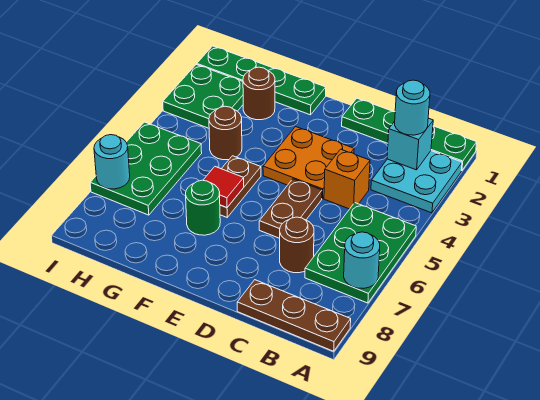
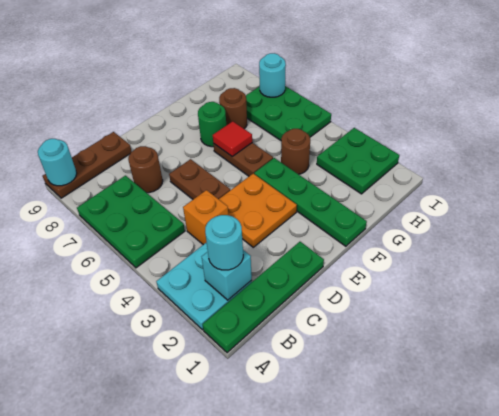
cyan round brick A7 level 2 -> cyan round brick A9 level 2
green plate F1:I1 level 1 -> green plate F1:F4 level 1
brown round brick G2 level 1 -> brown round brick G7 level 1

